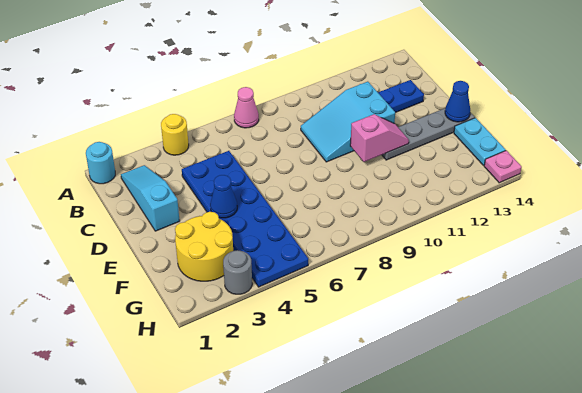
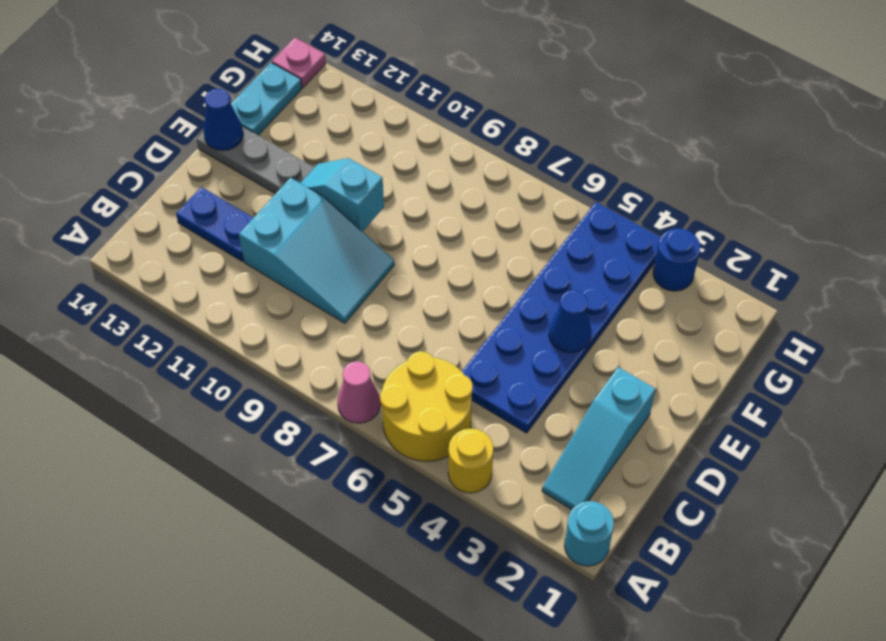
pink slope E10:E11 level 2 top 10 -> cyan slope E10:E11 level 2 top 10
yellow round brick F2:G3 level 1 -> yellow round brick A5:B6 level 1
grey round brick H3 level 1 -> blue round brick H3 level 1

